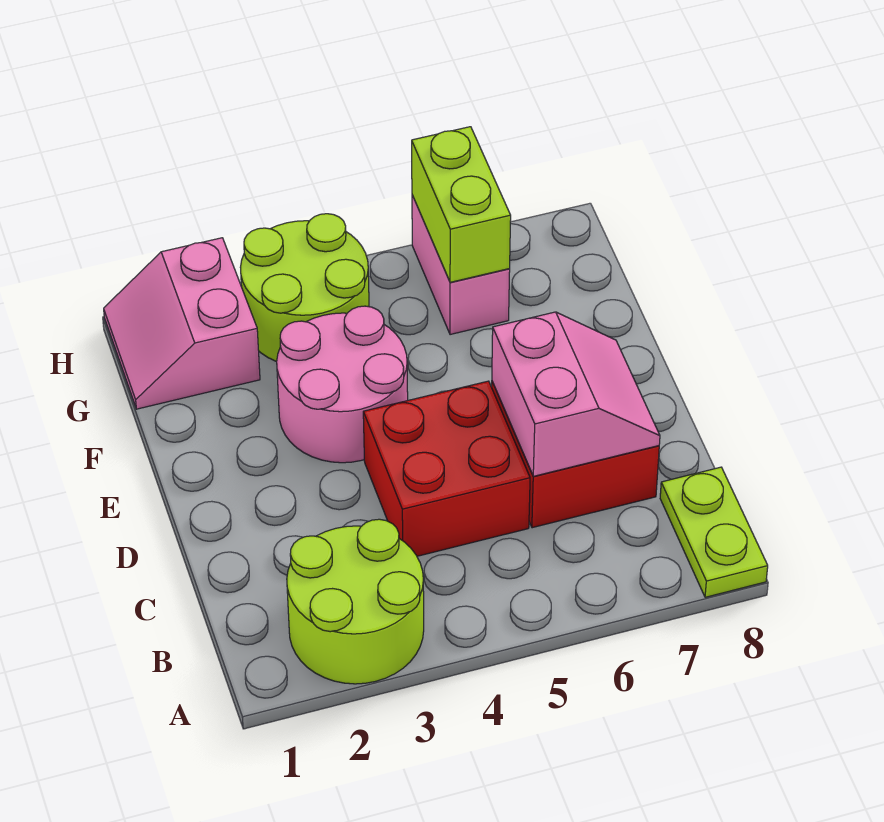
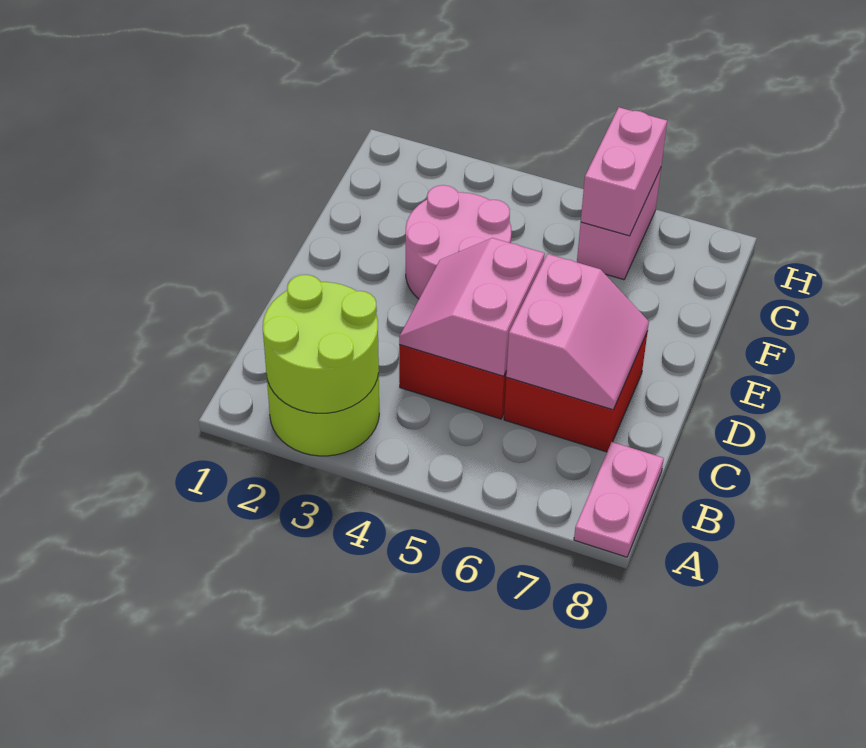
lime plate A8:B8 level 1 -> pink plate A8:B8 level 1
pink slope G1:H2 level 1 top 2 -> pink slope C4:D5 level 2 top 5
lime round brick G3:H4 level 1 -> lime round brick A2:B3 level 2
lime brick G6:H6 level 2 -> pink brick G6:H6 level 2

